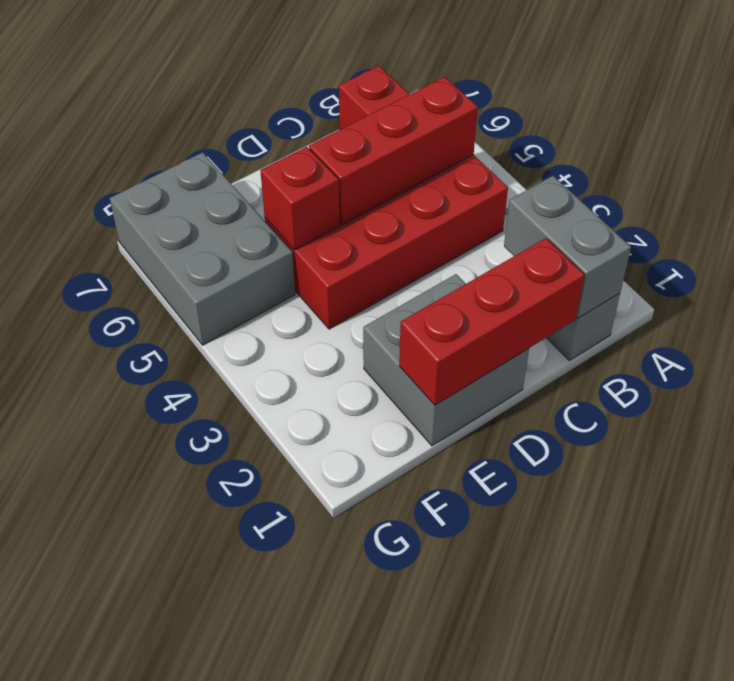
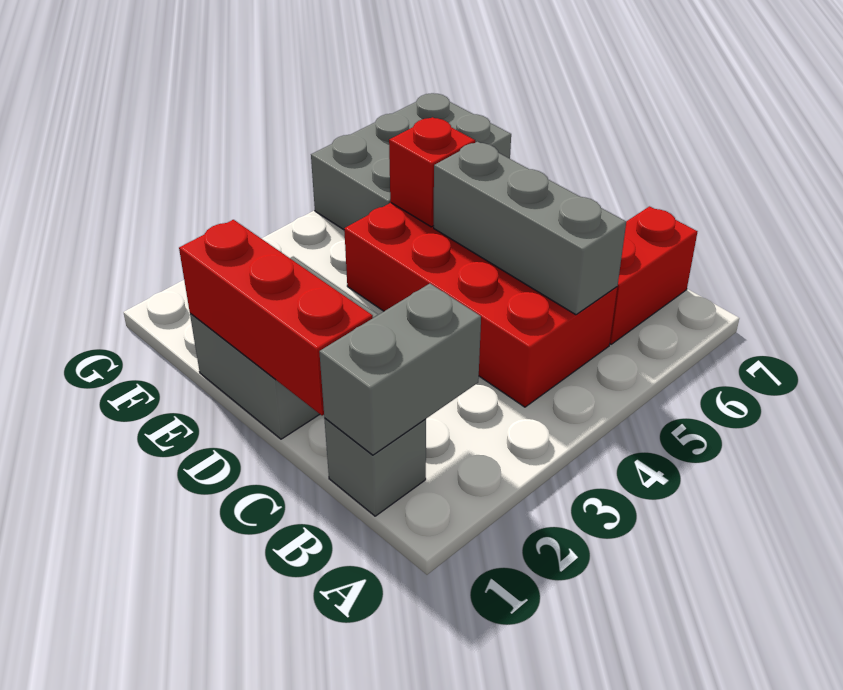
red brick B5:D5 level 2 -> grey brick B5:D5 level 2

